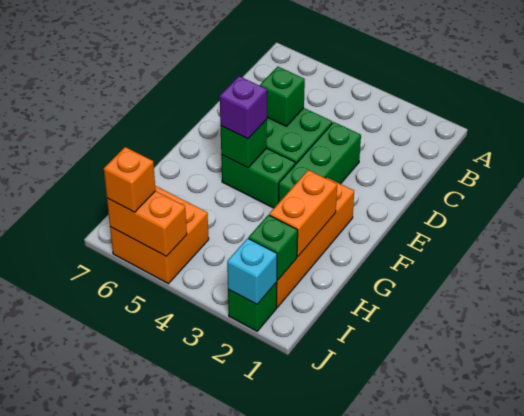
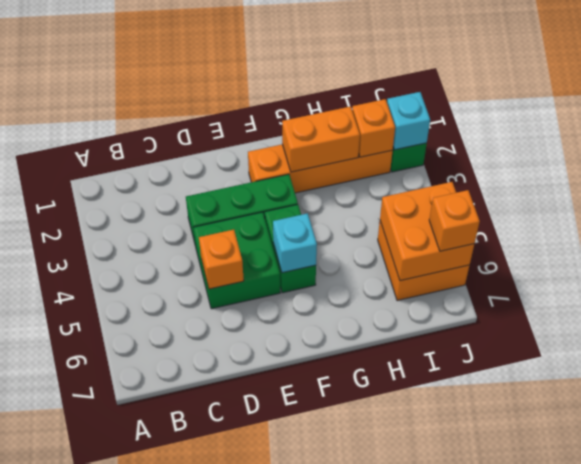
green brick D5 level 2 -> orange brick D5 level 2
green brick F5 level 2 -> cyan brick F5 level 2
purple brick F5 level 3 -> none
green brick I2 level 2 -> orange brick I2 level 2
orange brick J5:J6 level 2 -> orange brick I5:J6 level 2

